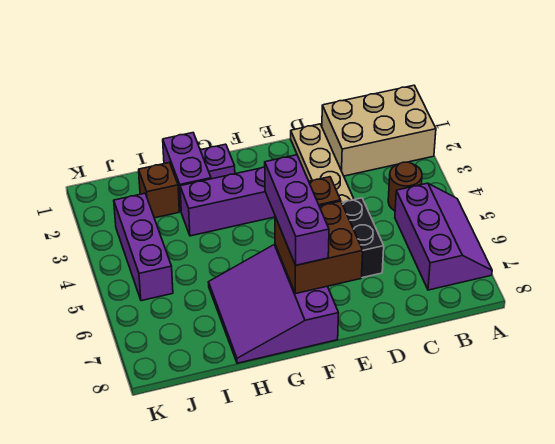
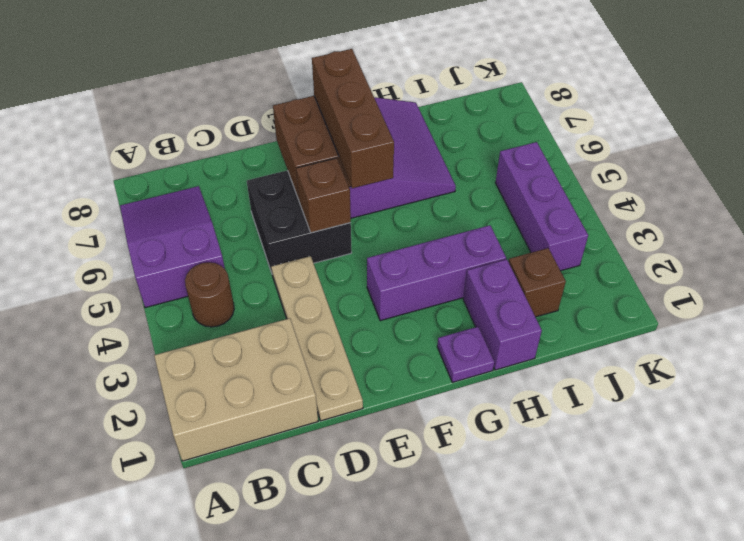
purple slope A5:B7 level 1 top B -> purple slope A5:B7 level 1 top 5
purple brick F5:F7 level 3 -> brown brick F5:F7 level 3

